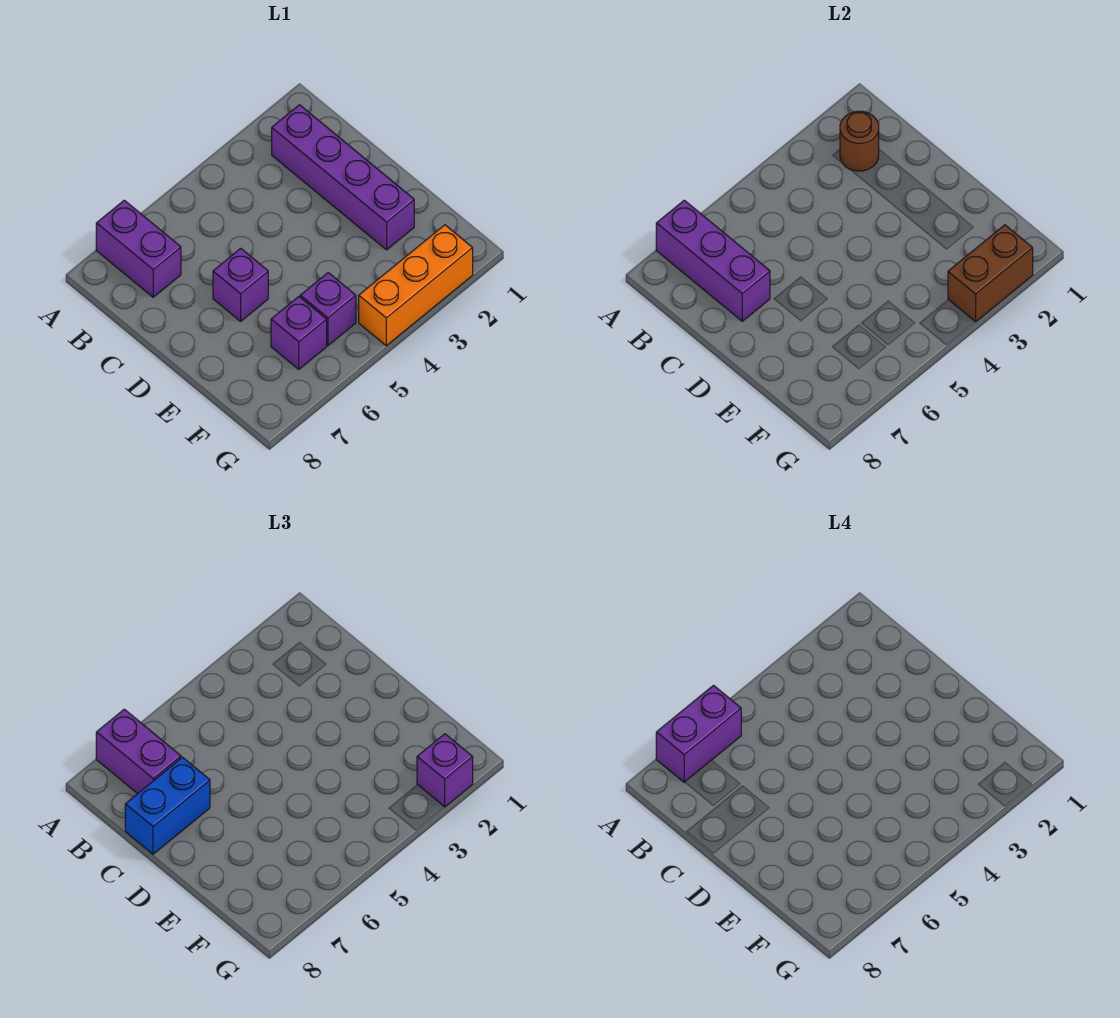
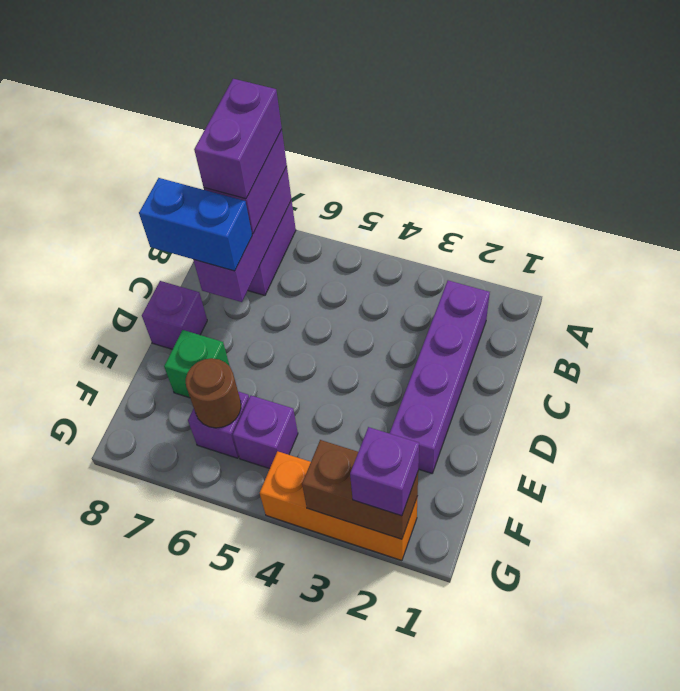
purple brick A6:A7 level 4 -> purple brick A7:B7 level 4
brown round brick B2 level 2 -> brown round brick F6 level 2
purple brick D6 level 1 -> purple brick D8 level 1
none -> green brick E7 level 1

